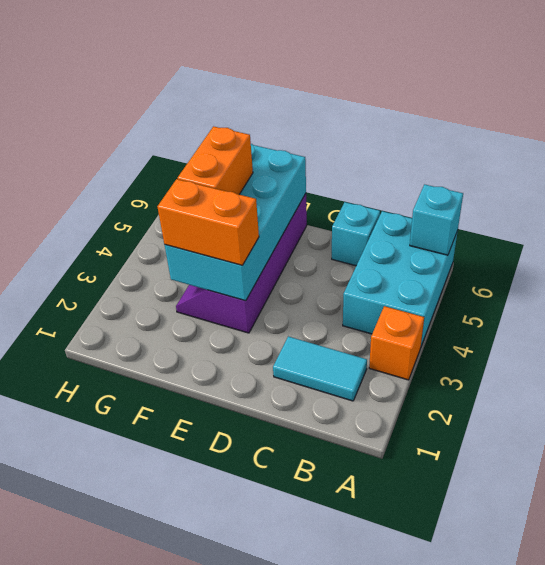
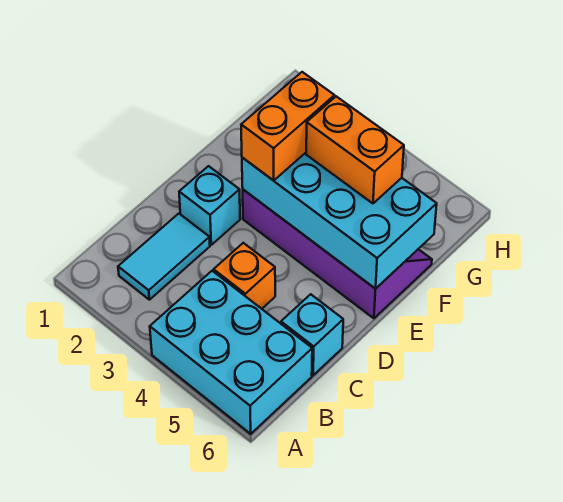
orange brick A3 level 1 -> orange brick C4 level 1
cyan brick A6 level 2 -> cyan brick D2 level 1

